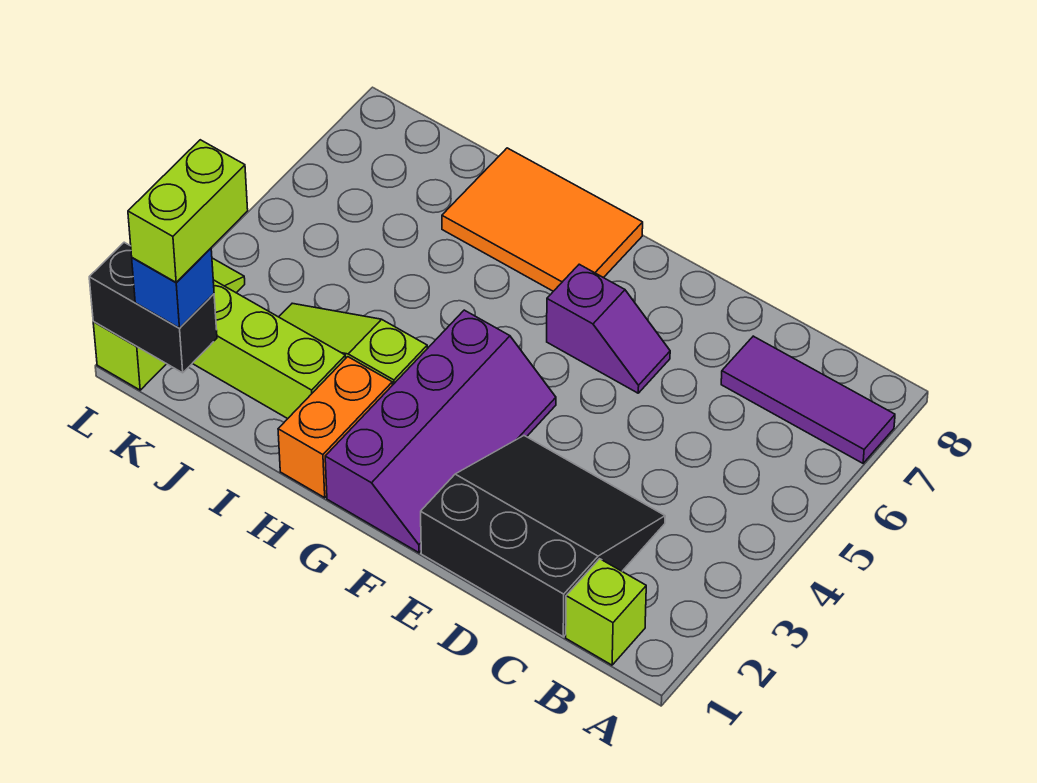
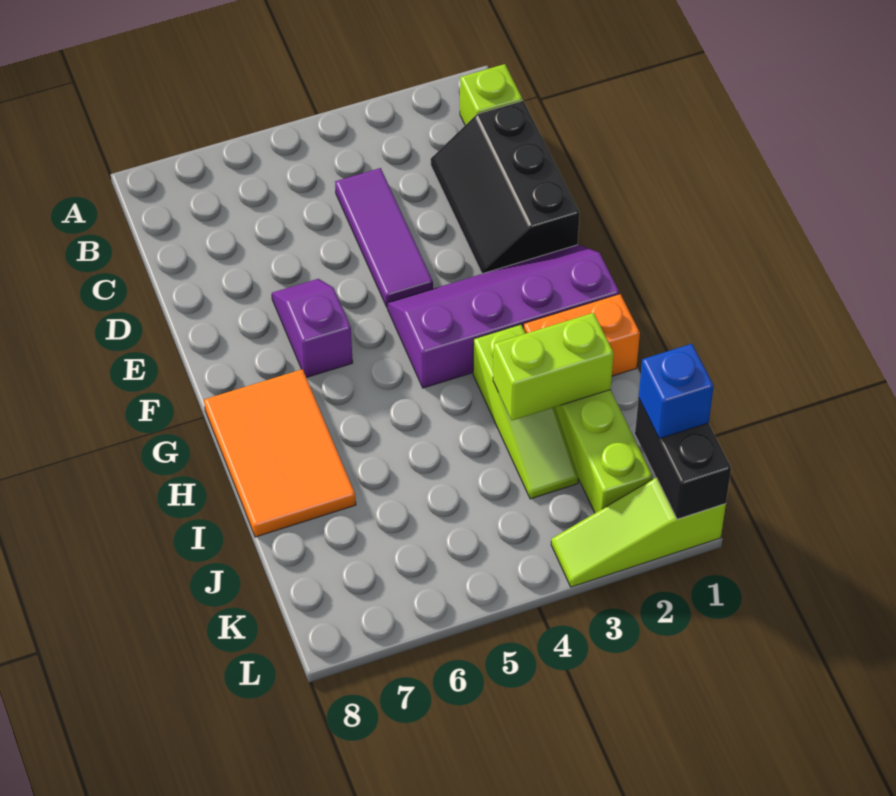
purple tile A7:C7 level 1 -> purple tile C4:E4 level 1
black slope C1:E3 level 1 top 1 -> black slope C1:E2 level 1 top 1
lime brick K1:K2 level 4 -> lime brick I2:I3 level 2

